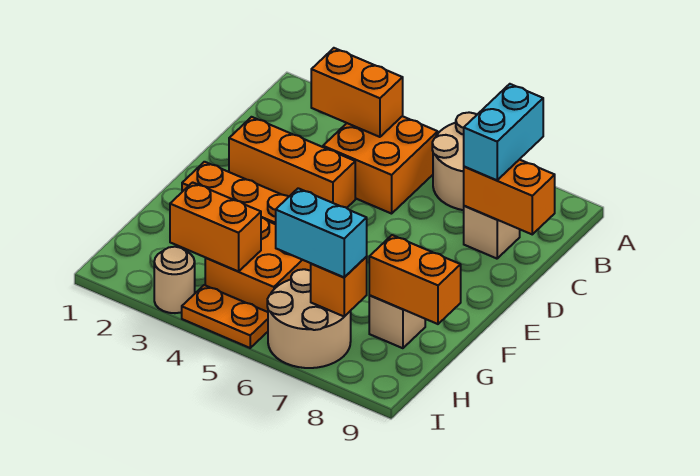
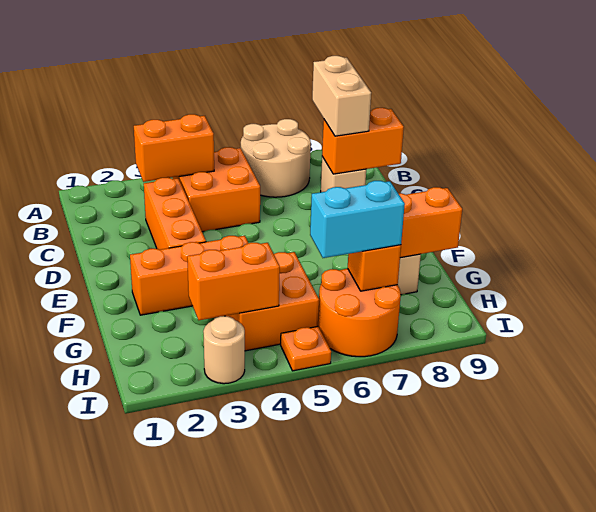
cyan brick B8:C8 level 3 -> tan brick B8:C8 level 3
orange brick D2:D4 level 1 -> orange brick C3:E3 level 1
tan round brick H6:I7 level 1 -> orange round brick H6:I7 level 1
orange plate I4:I5 level 1 -> orange plate I5 level 1

